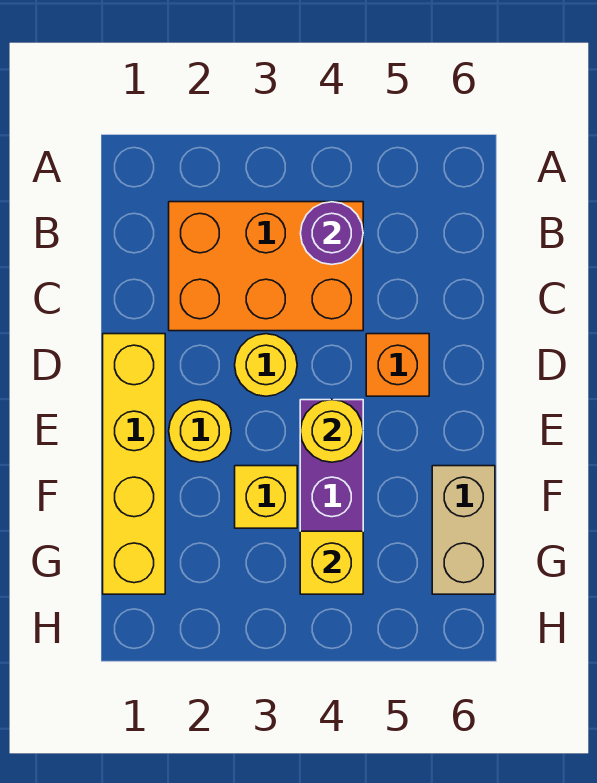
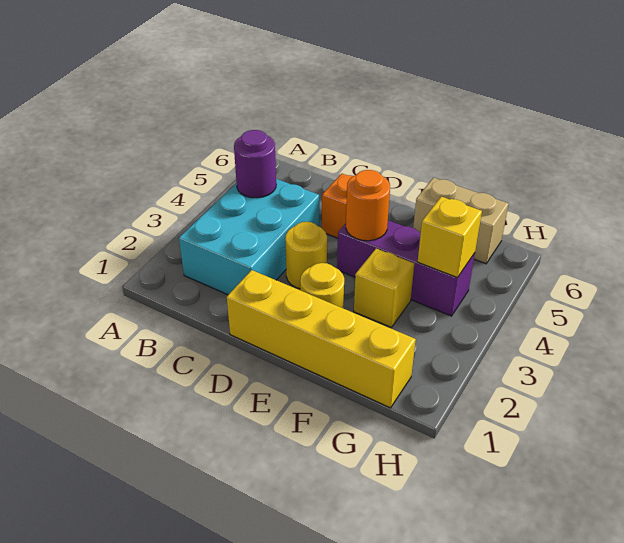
orange brick B2:C4 level 1 -> cyan brick B2:C4 level 1
yellow round brick E4 level 2 -> orange round brick E4 level 2

